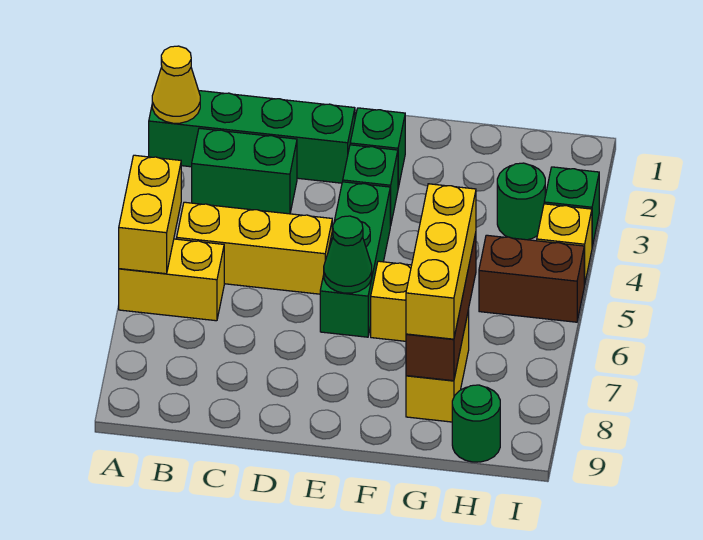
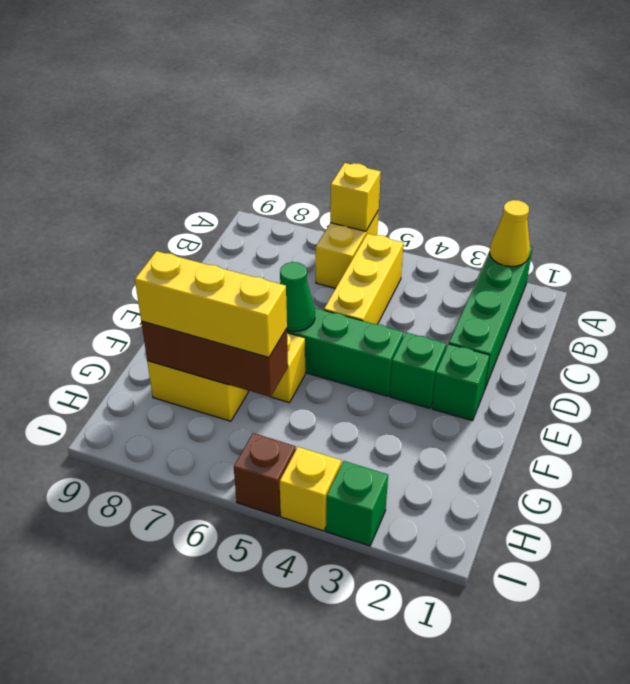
yellow brick A5:A6 level 2 -> yellow brick A6 level 2
green brick B3:C3 level 1 -> none
green round brick H3 level 1 -> none
brown brick H5:I5 level 1 -> brown brick I5 level 1
green round brick H9 level 1 -> none

